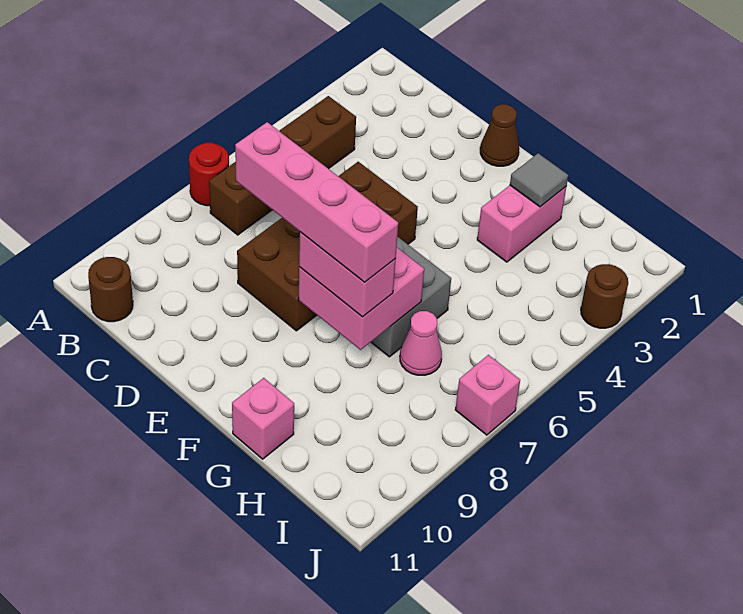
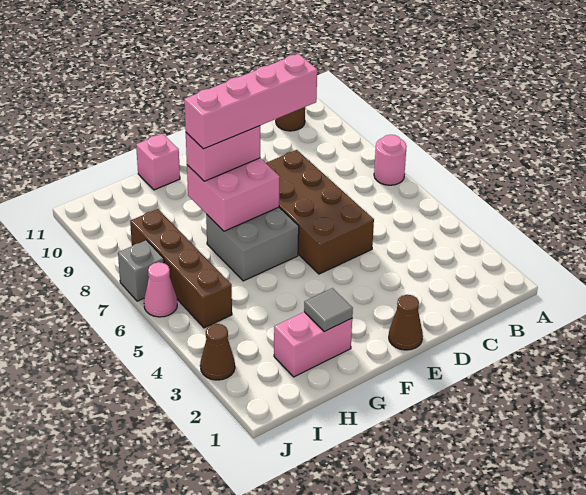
red round brick A7 level 1 -> pink round brick A7 level 1
brown brick B4:B7 level 1 -> brown brick I5:I8 level 1
pink brick G2:G3 level 1 -> pink brick G2:H2 level 1
pink cone H7 level 1 -> pink cone J6 level 1
brown round brick J3 level 1 -> brown cone J3 level 1
pink brick J7 level 1 -> grey brick J7 level 1

